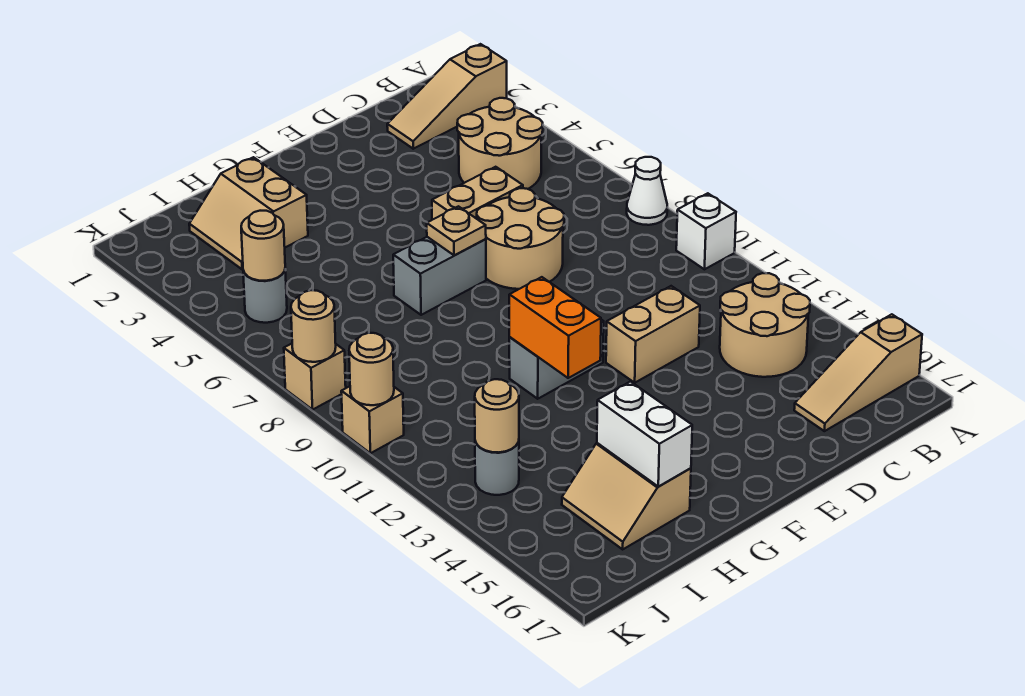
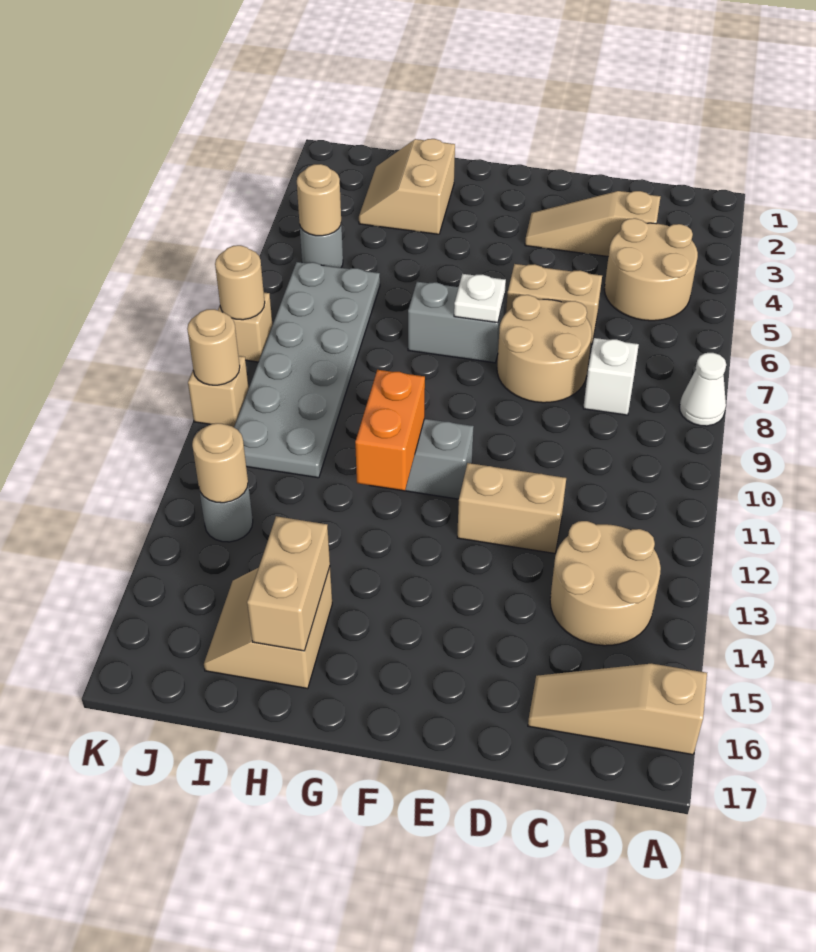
tan slope A2:C2 level 1 top A -> tan slope C3:E3 level 1 top C
white brick A10 level 1 -> white brick C8 level 1
tan plate F7 level 2 -> white plate F7 level 2
white brick H15:H16 level 2 -> tan brick H15:H16 level 2
none -> grey plate I6:J11 level 1

